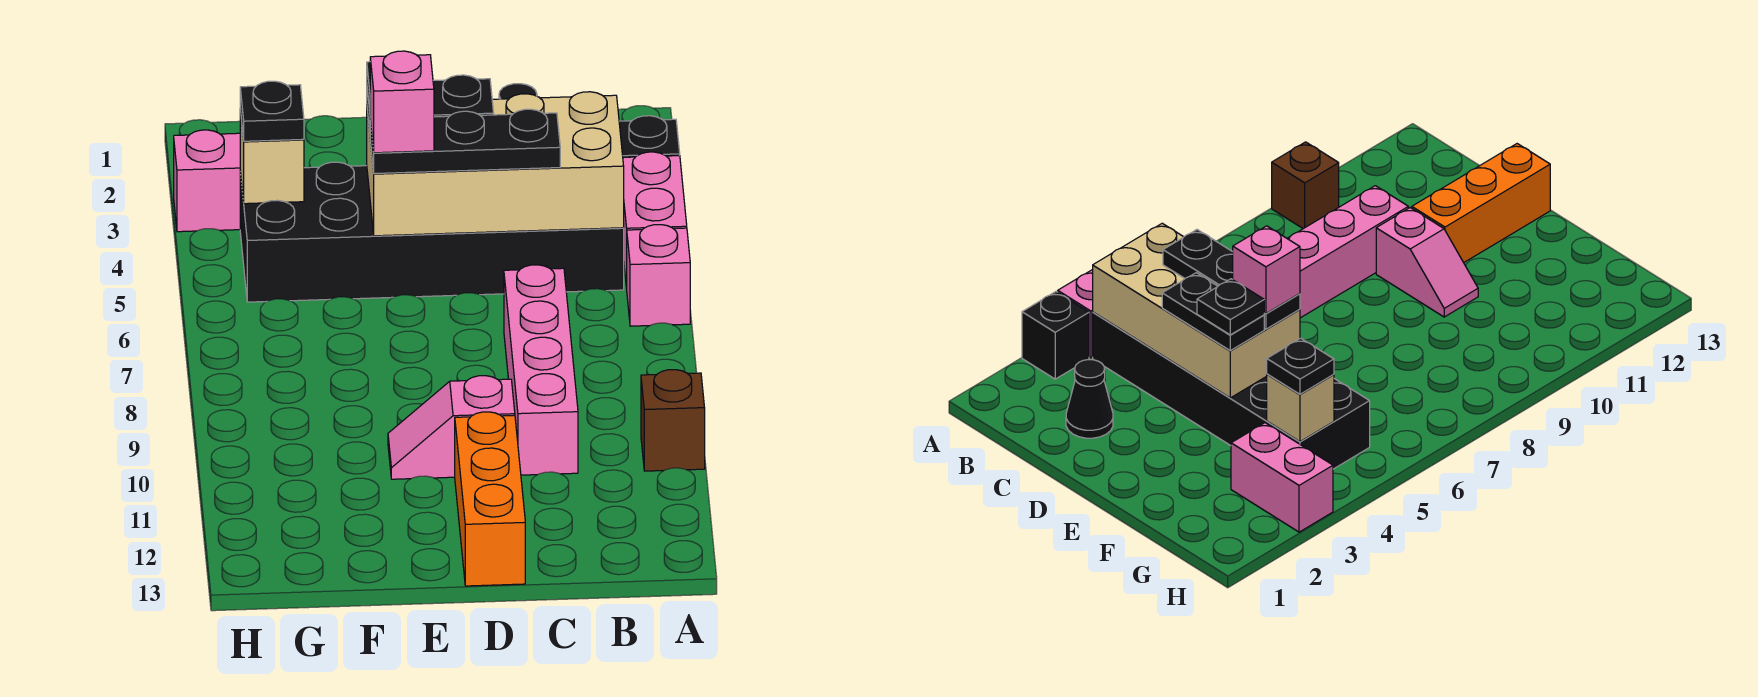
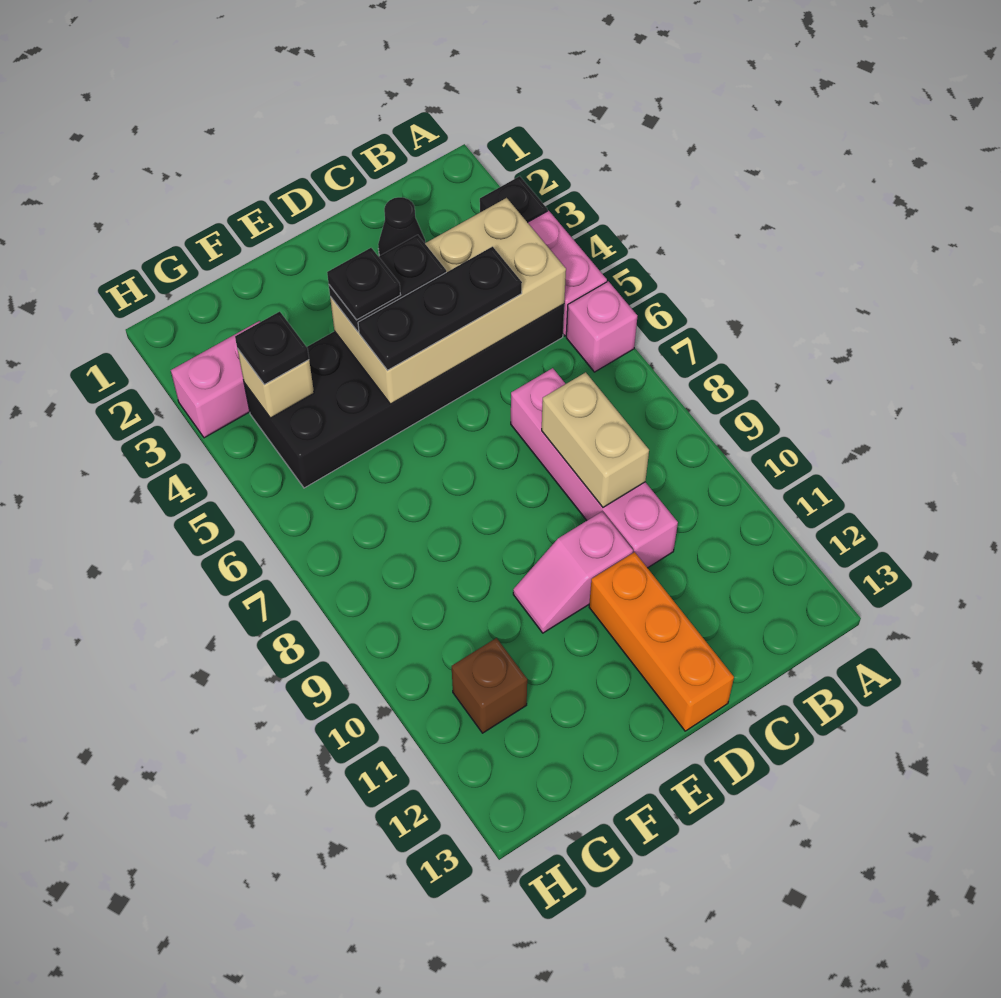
brown brick A10 level 1 -> brown brick G11 level 1
none -> tan brick C8:C9 level 2
pink brick E5 level 4 -> none

